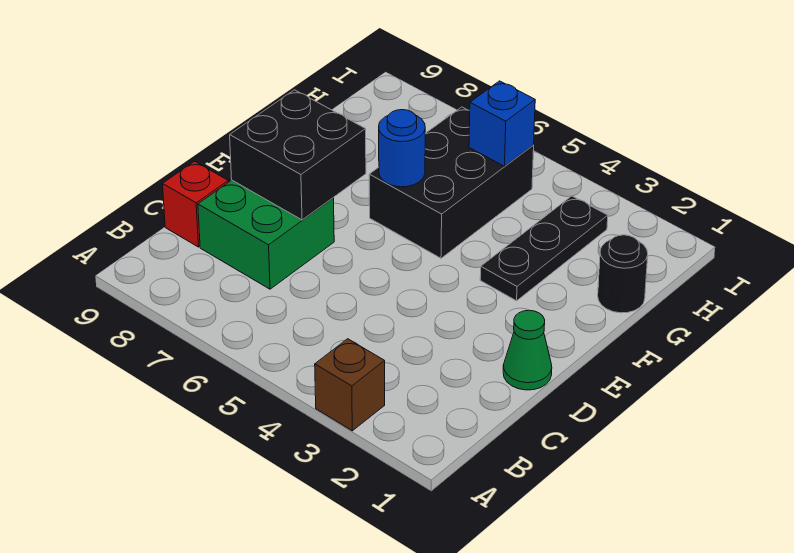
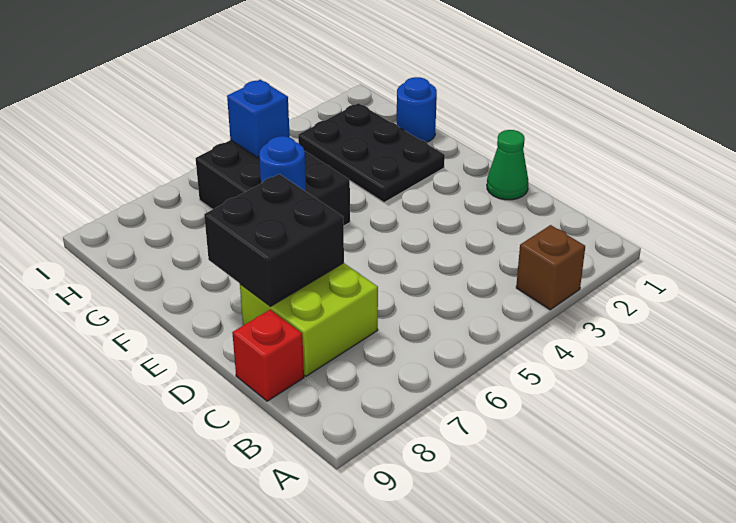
green brick C7:D8 level 1 -> lime brick C7:D8 level 1
black plate F3:H3 level 1 -> black plate F2:H3 level 1
black round brick G1 level 1 -> blue round brick G1 level 1

